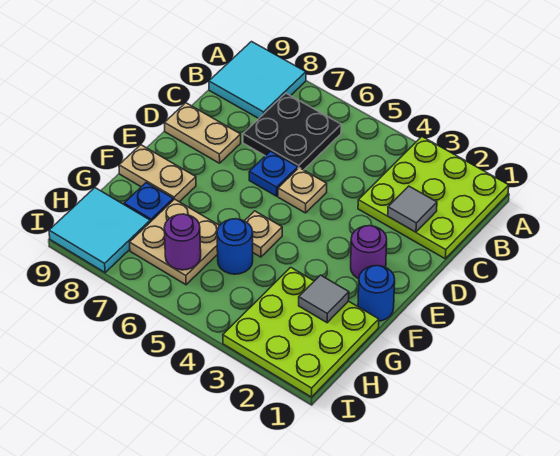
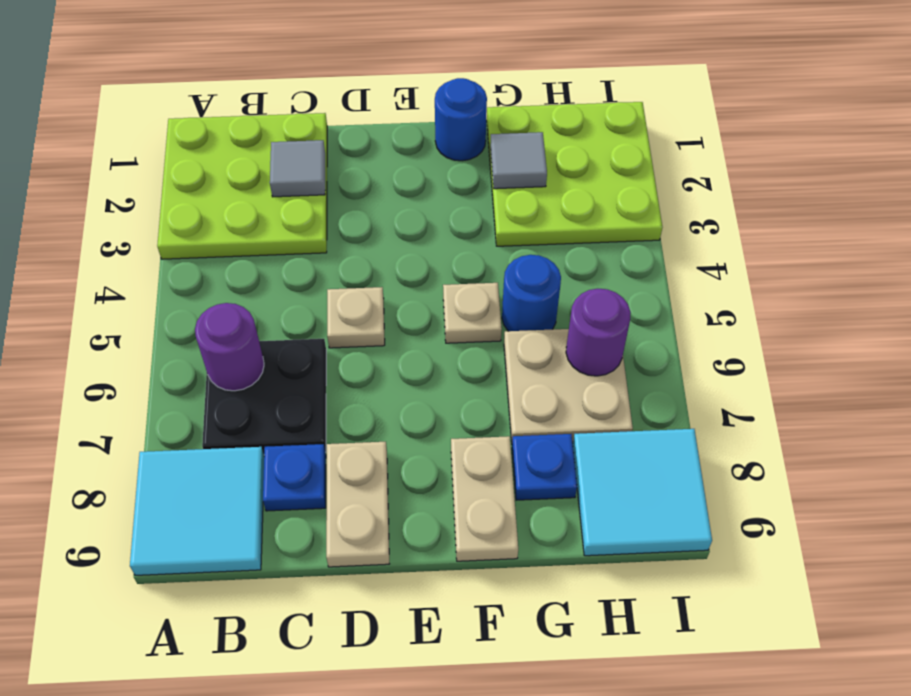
blue plate D6 level 1 -> blue plate C8 level 1
purple round brick E2 level 1 -> purple round brick B6 level 2

